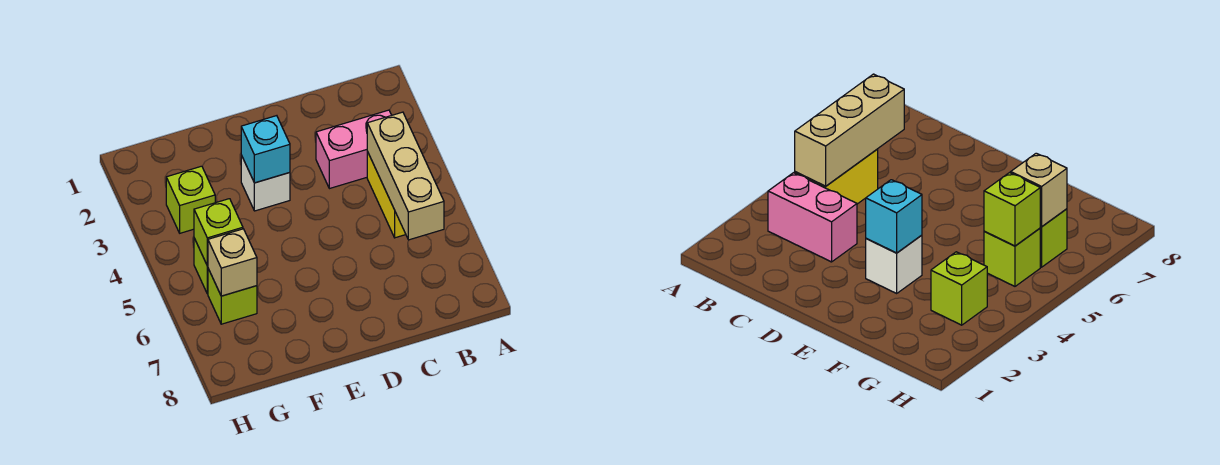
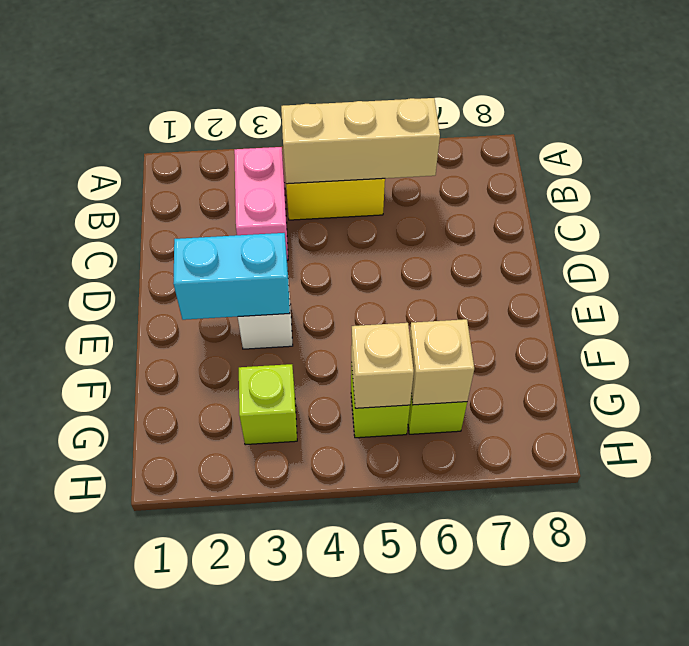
cyan brick E3 level 2 -> cyan brick E2:E3 level 2
lime brick G5 level 2 -> tan brick G5 level 2

